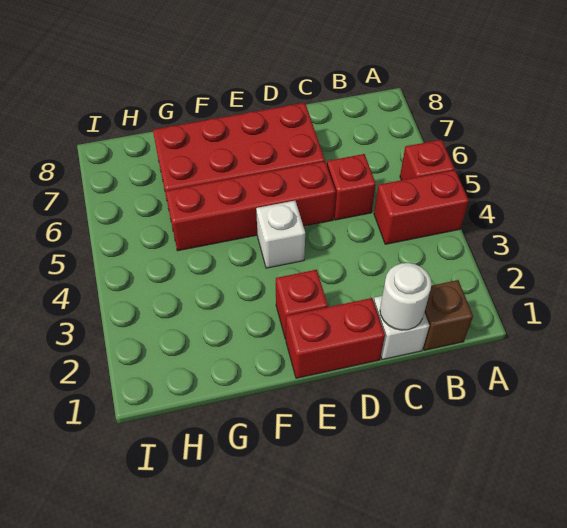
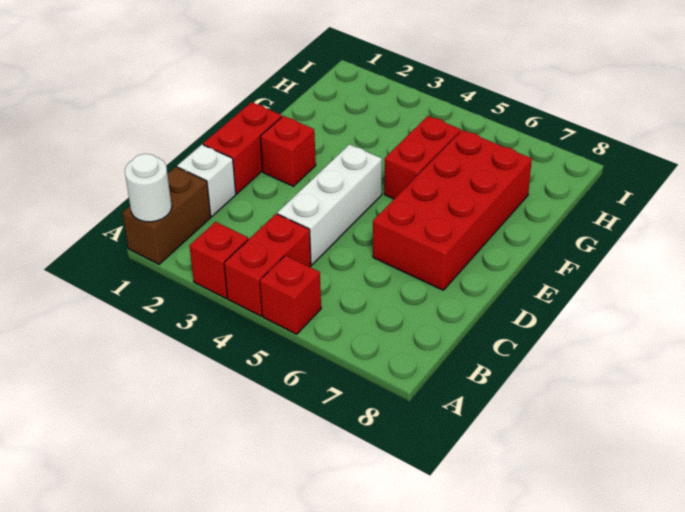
brown brick B1 level 1 -> brown brick A1:B1 level 1
white round brick C1 level 2 -> white round brick A1 level 2
red brick C5 level 1 -> red brick A3 level 1
red brick D5:G5 level 1 -> red brick F5:G5 level 1
white brick E4 level 1 -> white brick C4:E4 level 1

